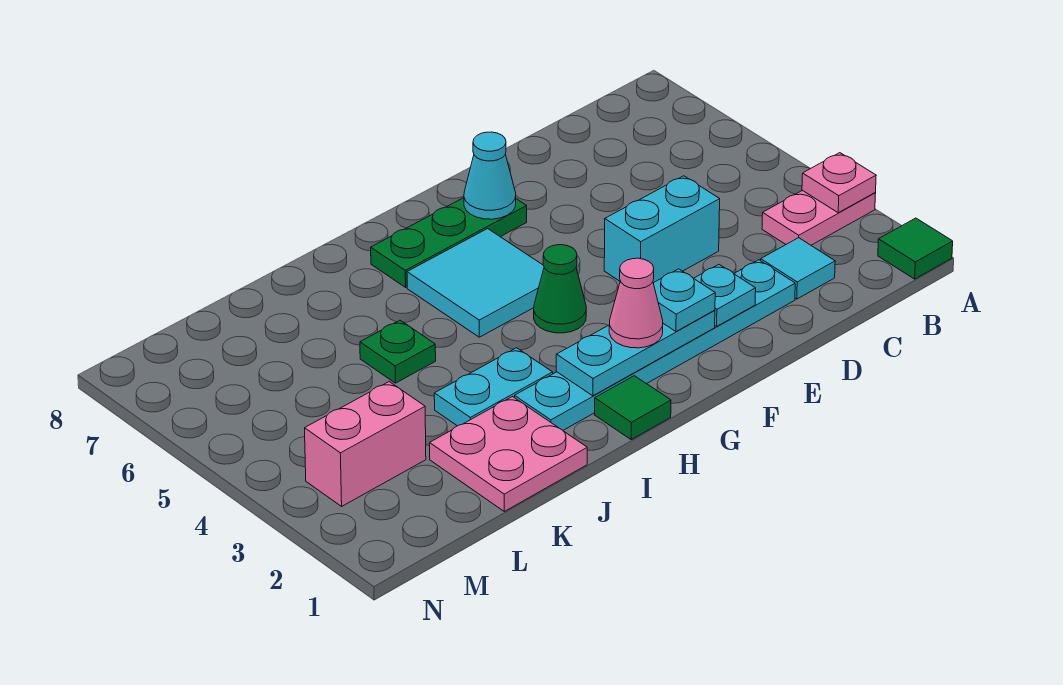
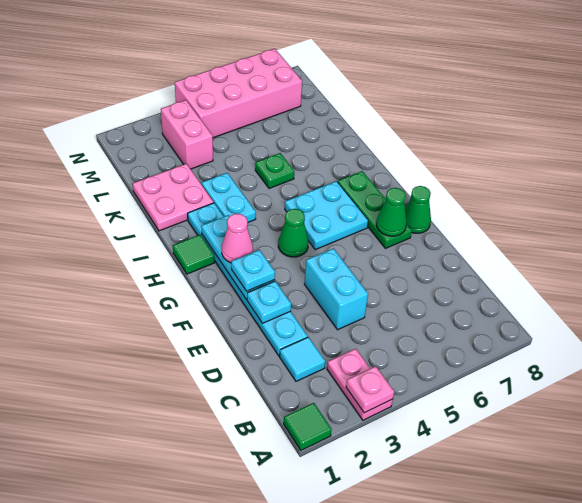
cyan cone F7 level 2 -> green cone F7 level 2
none -> green cone F8 level 1
cyan tile G5:H6 level 1 -> cyan plate G5:H6 level 1
none -> pink brick M4:N7 level 1

